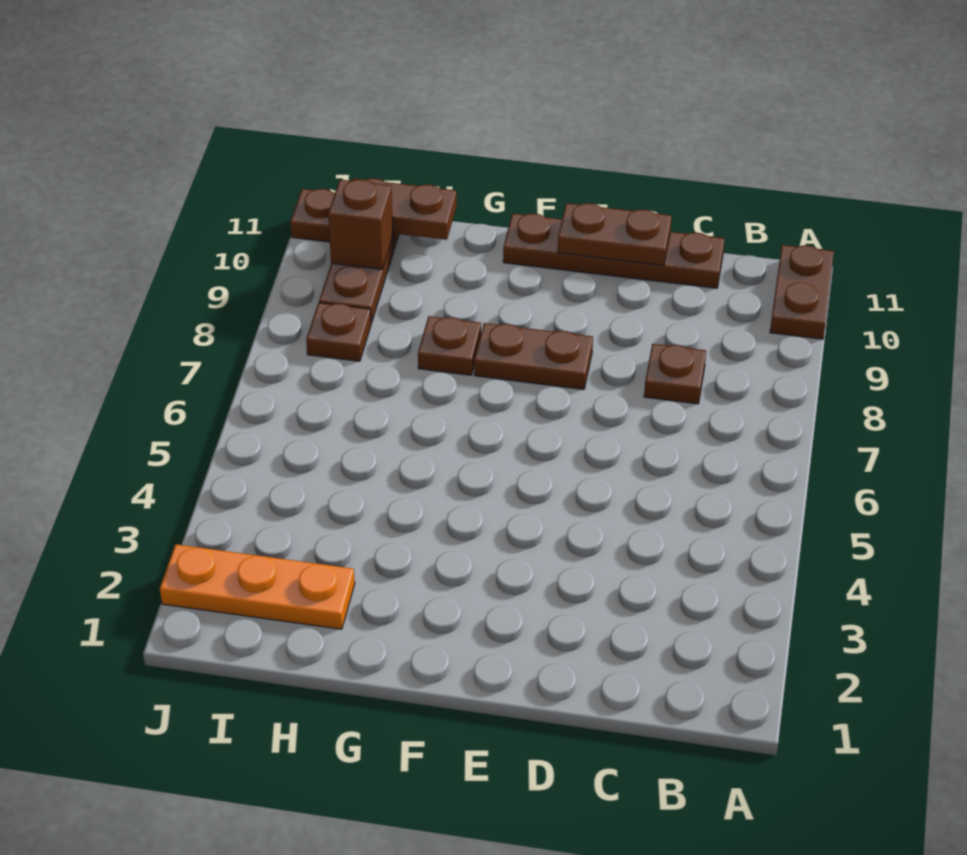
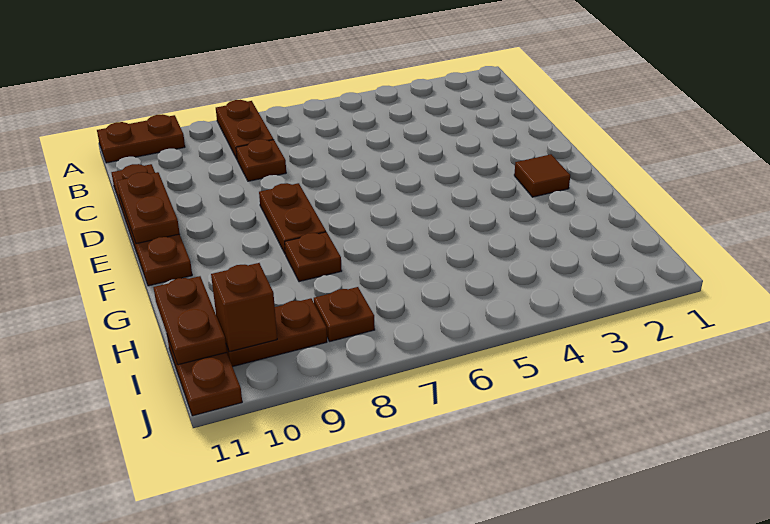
none -> brown plate A8:B8 level 1
none -> brown tile F2 level 1
orange plate H2:J2 level 1 -> none

